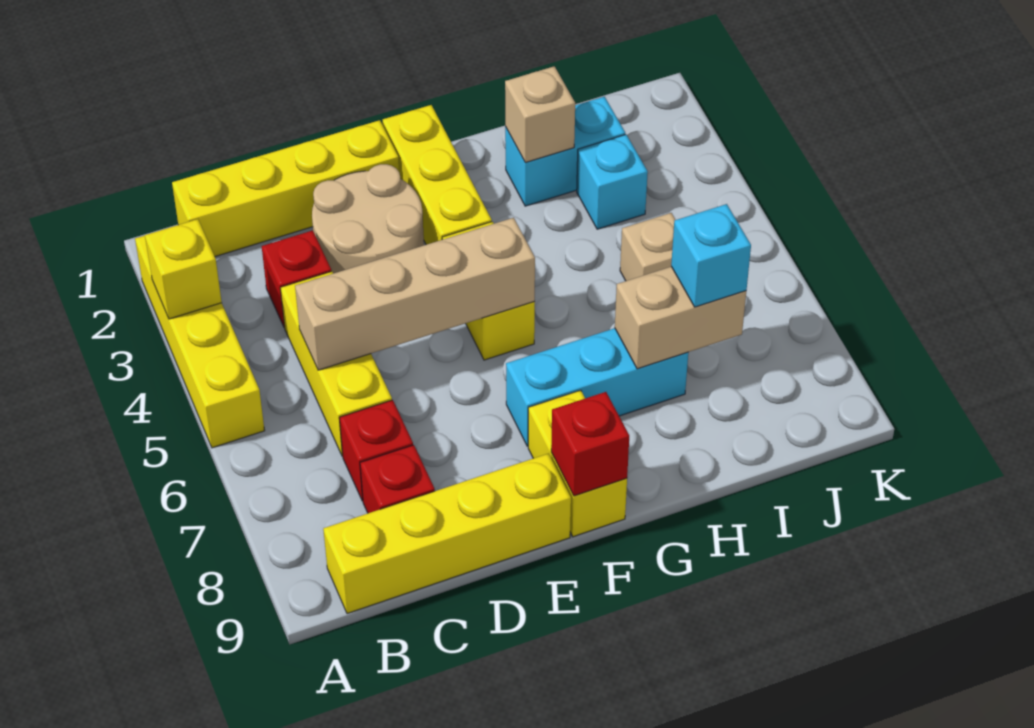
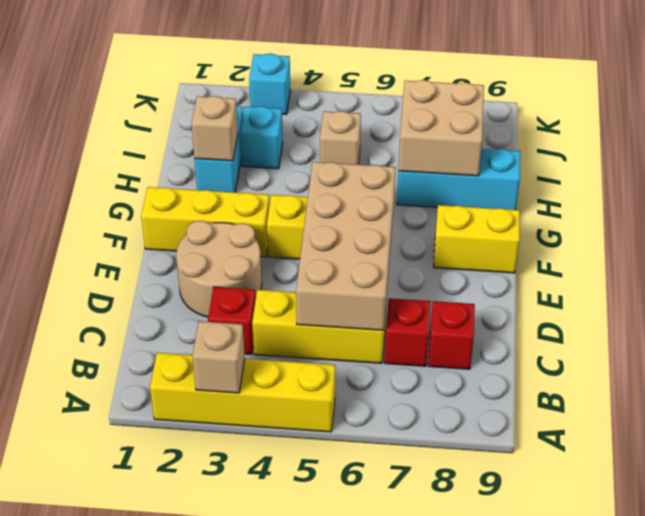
yellow brick A3 level 2 -> tan brick A3 level 2
yellow brick B1:E1 level 1 -> none
yellow brick B9:E9 level 1 -> none
tan brick C5:F5 level 2 -> tan brick C5:F6 level 2
cyan brick F7:H7 level 1 -> cyan brick H7:H9 level 1
red brick F9 level 2 -> none
tan brick H7:I7 level 2 -> tan brick H7:I8 level 2
cyan brick I7 level 3 -> cyan brick K3 level 1

